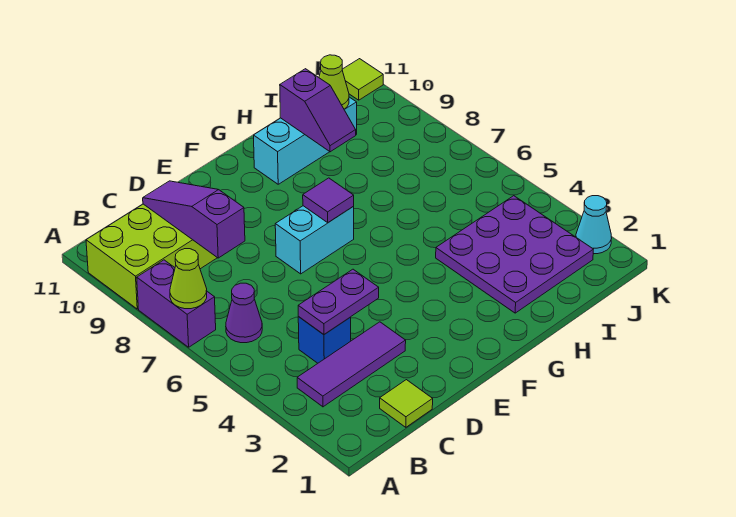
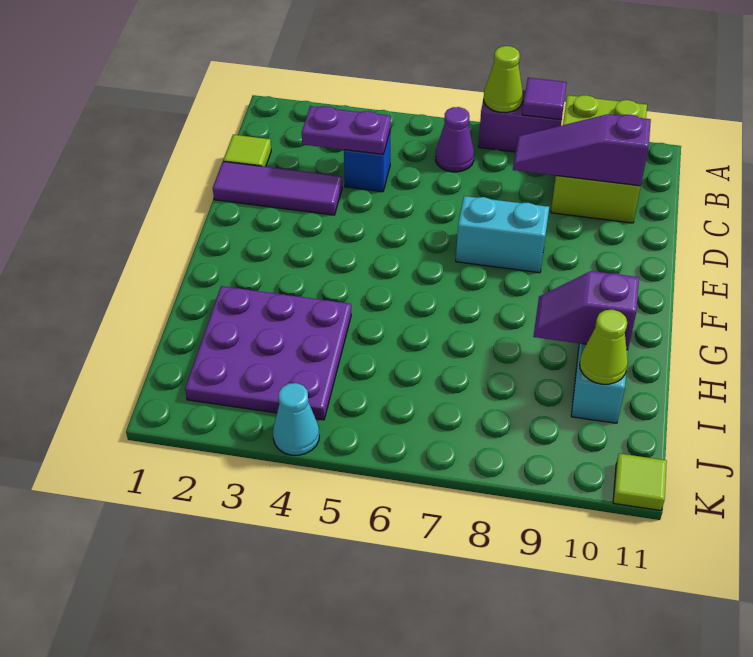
purple tile B3:D3 level 1 -> purple tile D1:D3 level 1
purple plate C4:D4 level 2 -> purple plate C3:C4 level 2
purple slope C8:C10 level 2 top 8 -> purple slope C8:C10 level 2 top 10
cyan brick E7:F7 level 1 -> cyan brick E7:E8 level 1
purple tile F7 level 2 -> purple tile A8 level 2
cyan cone K2 level 1 -> cyan cone K4 level 1

